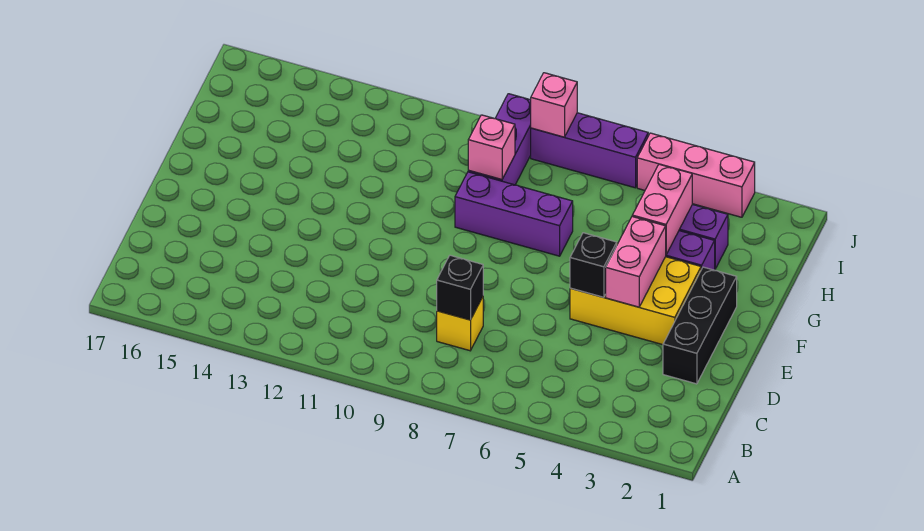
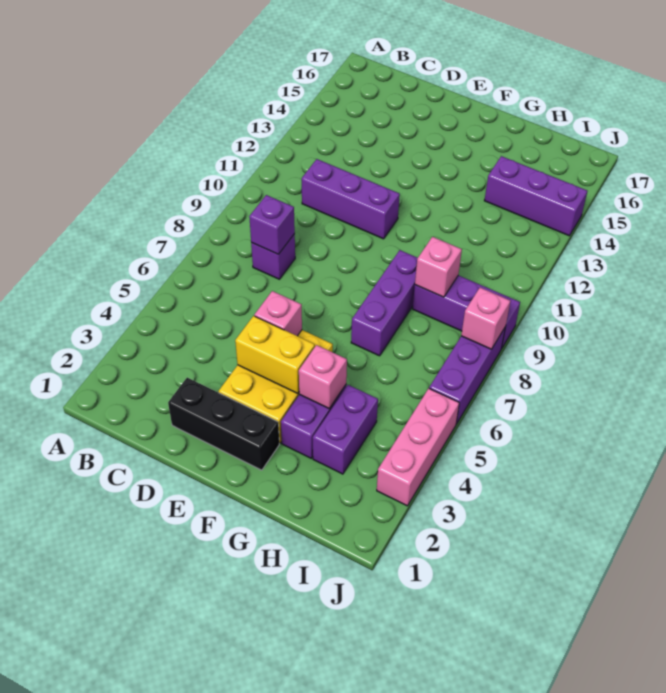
yellow brick C8 level 1 -> purple brick C8 level 1
black brick C8 level 2 -> purple brick C8 level 2
none -> purple brick C11:E11 level 1
pink brick E4:F4 level 2 -> yellow brick E4:F4 level 2
black brick E5 level 2 -> pink brick E5 level 2
pink brick G4:H4 level 2 -> pink brick G4 level 2
none -> purple brick H14:J14 level 1

